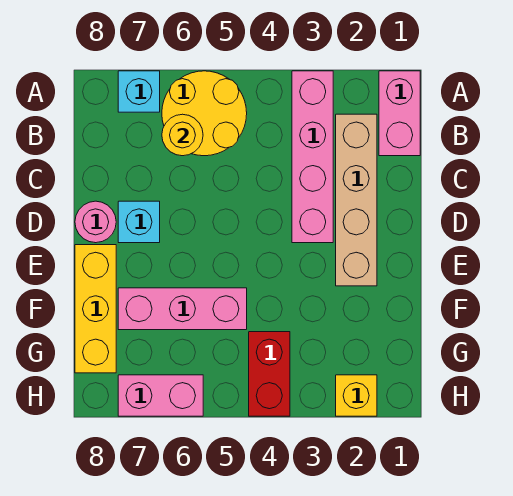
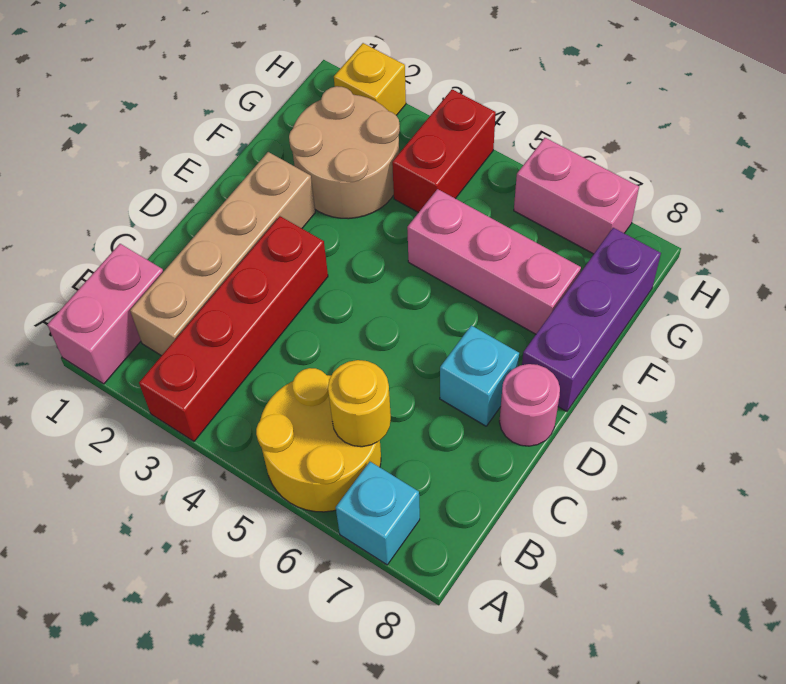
pink brick A3:D3 level 1 -> red brick A3:D3 level 1
yellow brick E8:G8 level 1 -> purple brick E8:G8 level 1
none -> tan round brick F2:G3 level 1

